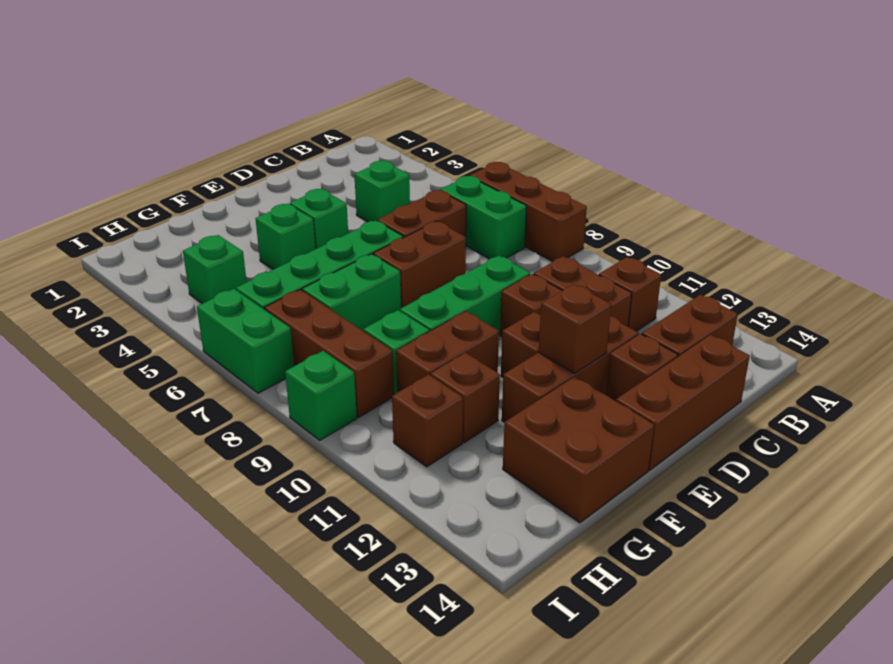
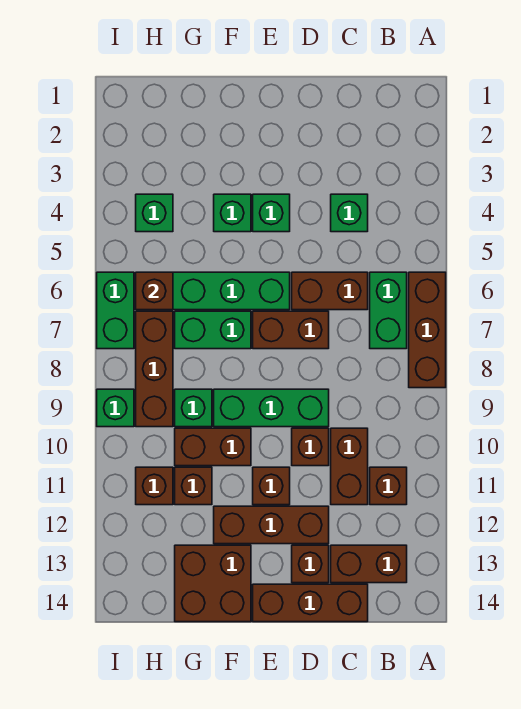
brown brick E12 level 2 -> brown brick H6 level 2

